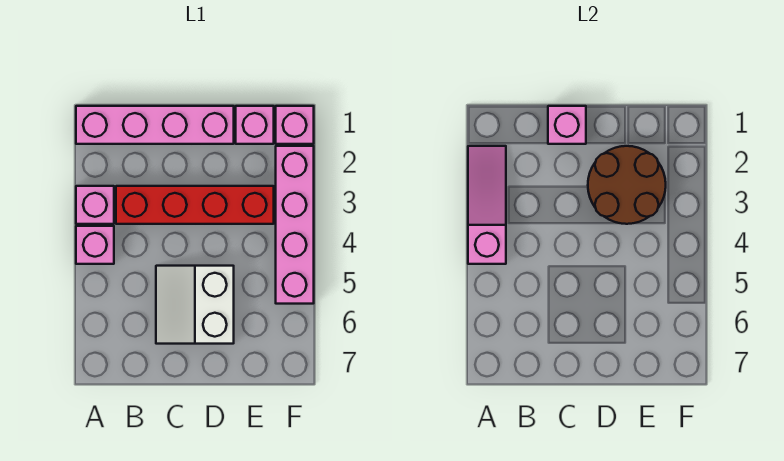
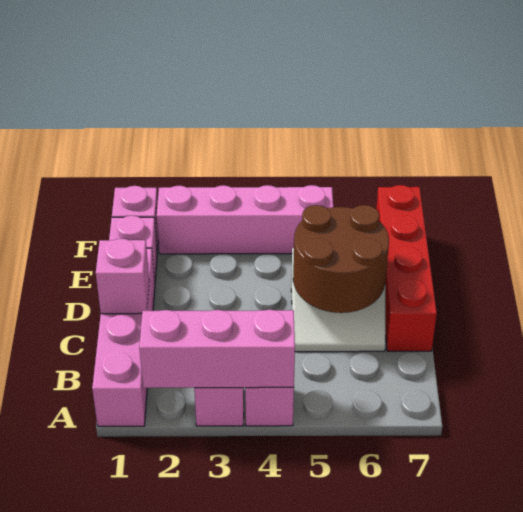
pink slope A2:A4 level 2 top 4 -> pink brick A2:A4 level 2
red brick B3:E3 level 1 -> red brick C7:F7 level 1
brown round brick D2:E3 level 2 -> brown round brick C5:D6 level 2

